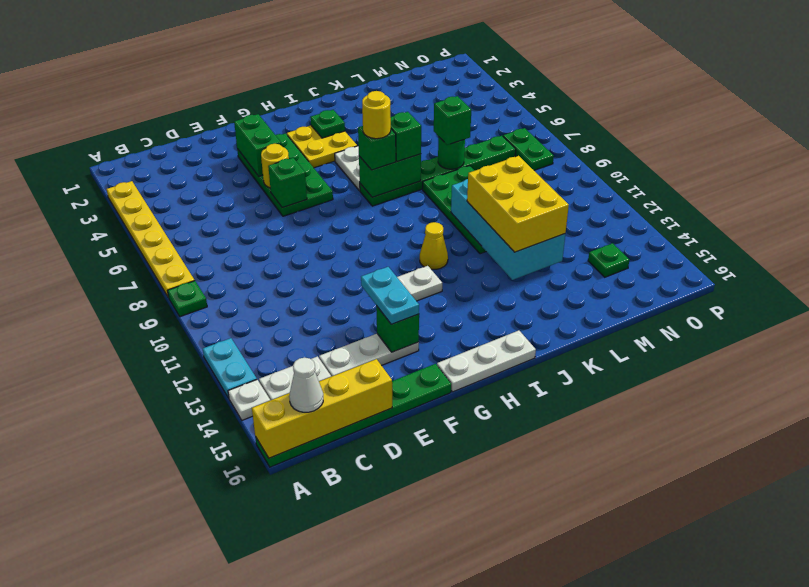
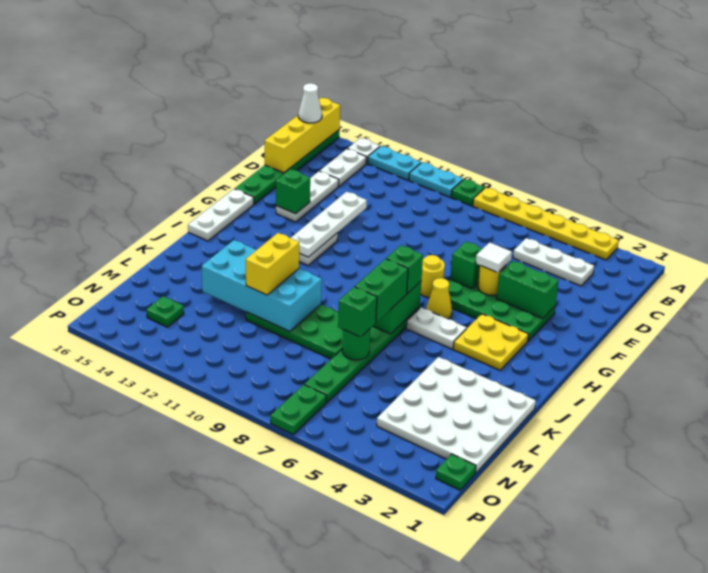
none -> white plate C3:C5 level 1
none -> white plate E12:H12 level 2
none -> white tile F5 level 3
cyan plate F13:F14 level 3 -> cyan plate A10:A11 level 1
green plate I3 level 2 -> green plate O1 level 1
yellow round brick I7 level 4 -> yellow round brick G7 level 1
yellow cone I11 level 1 -> yellow cone H6 level 1
green brick J7 level 3 -> green brick J7:K7 level 3
none -> white plate K1:N4 level 1
yellow brick K11:L13 level 3 -> yellow brick K11:L11 level 3
green plate O7:O8 level 1 -> green plate O7:P7 level 1

